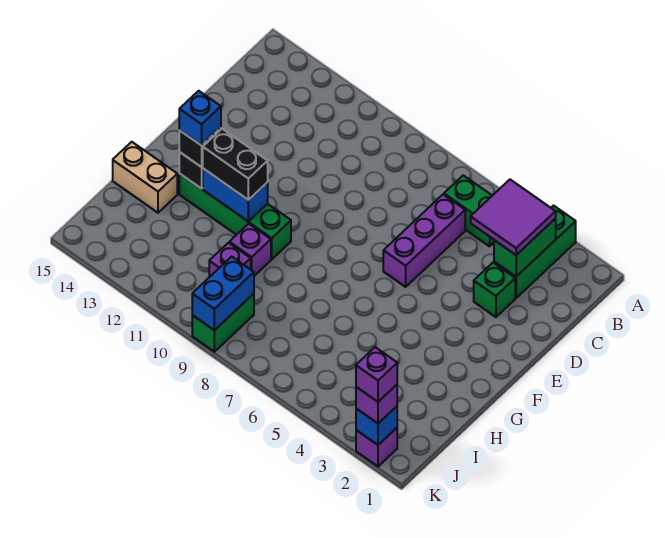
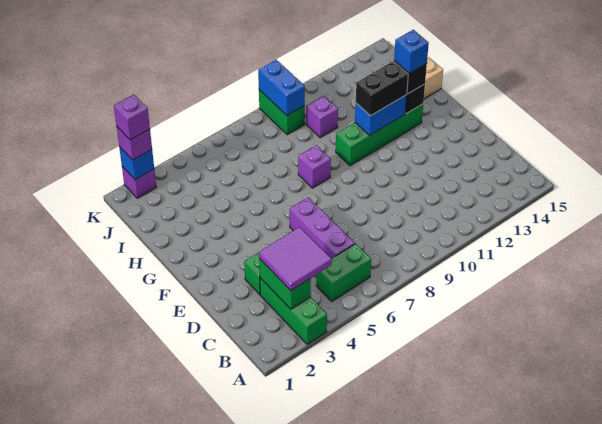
purple brick H10 level 1 -> purple brick G8 level 1

